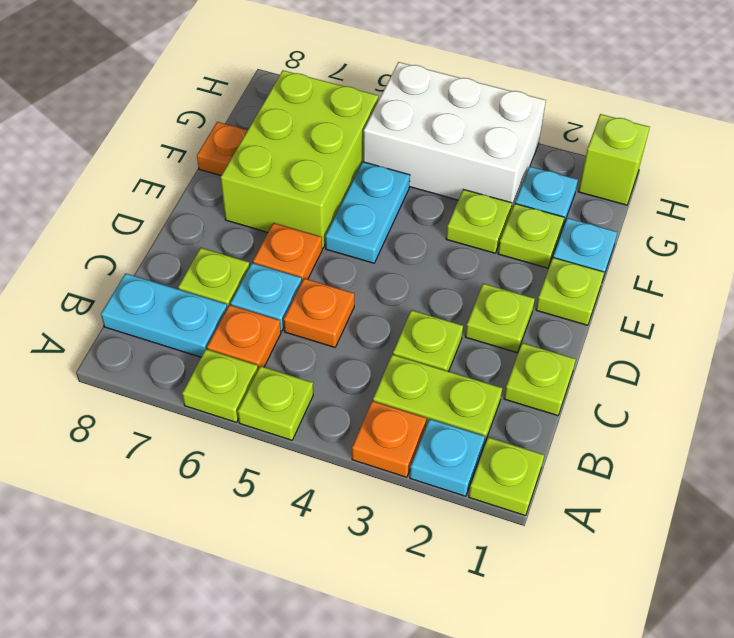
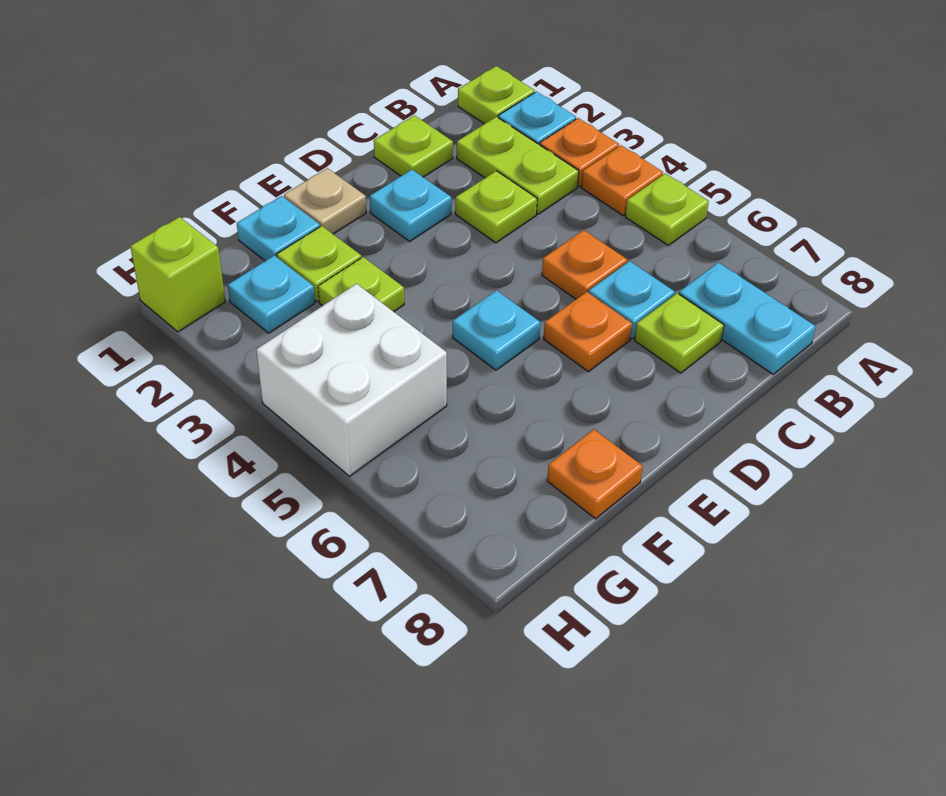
lime plate A6 level 1 -> none
orange plate B6 level 1 -> orange plate A4 level 1
lime plate D2 level 1 -> cyan plate D2 level 1
lime plate E1 level 1 -> tan plate E1 level 1
cyan plate E5:F5 level 1 -> cyan plate E5 level 1
lime brick E6:G7 level 1 -> none
white brick G3:H5 level 1 -> white brick G4:H5 level 1

